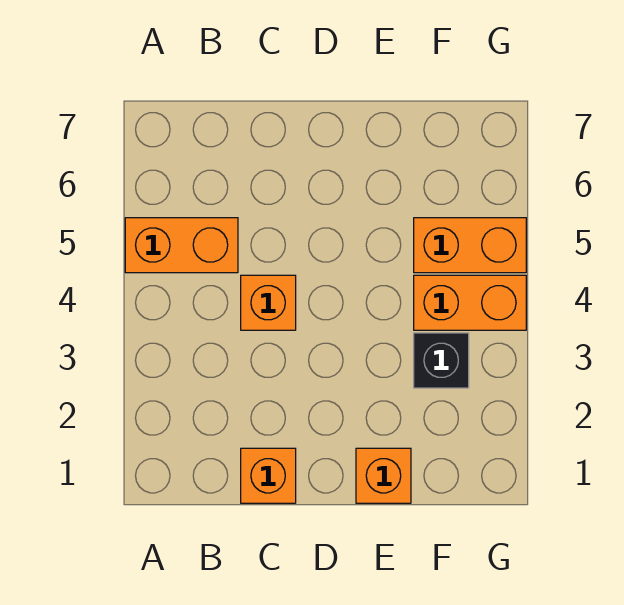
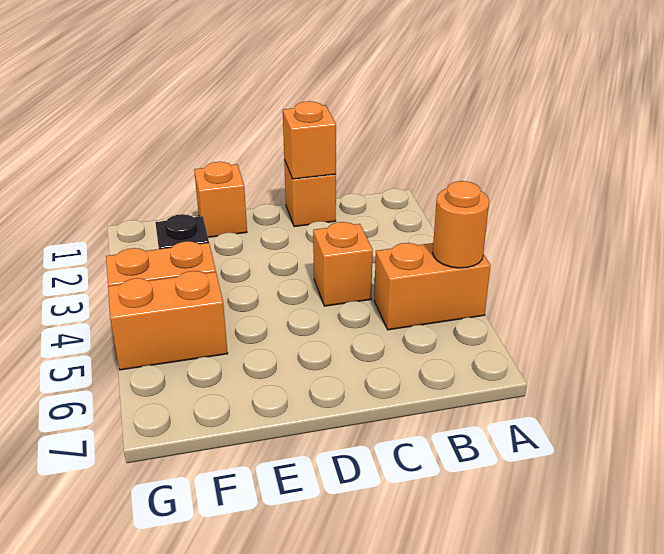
none -> orange round brick A5 level 2
none -> orange brick C1 level 2

